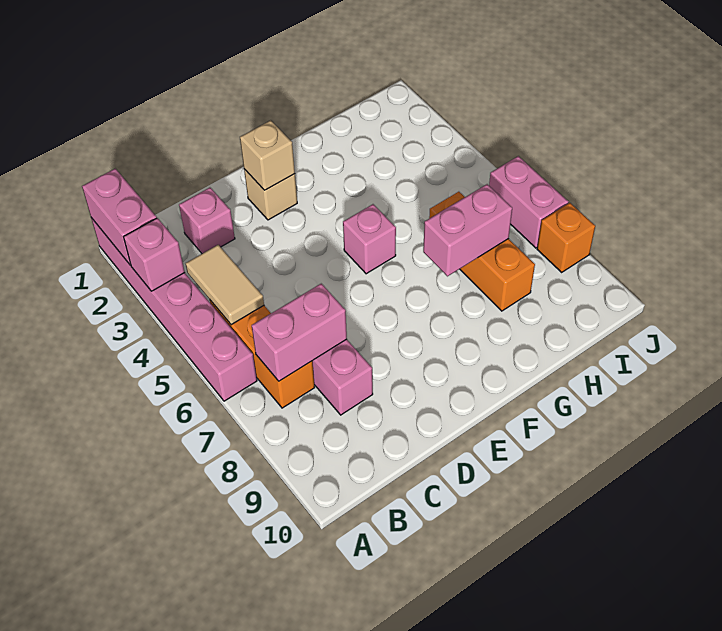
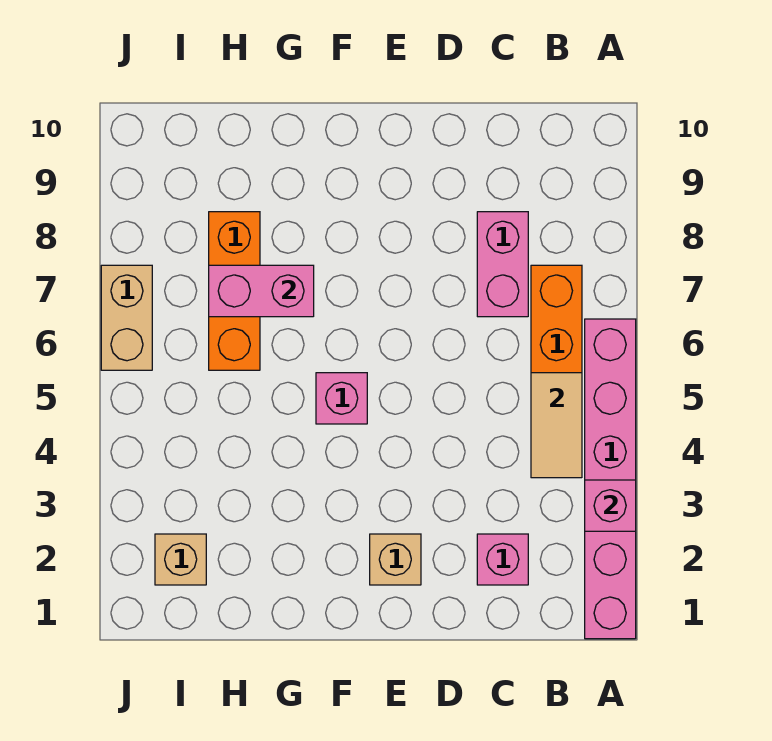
pink brick A1:A2 level 2 -> none
pink brick B7:C7 level 2 -> none
tan brick E2 level 2 -> tan brick I2 level 1
pink brick J6:J7 level 1 -> tan brick J6:J7 level 1
orange brick J8 level 1 -> none

